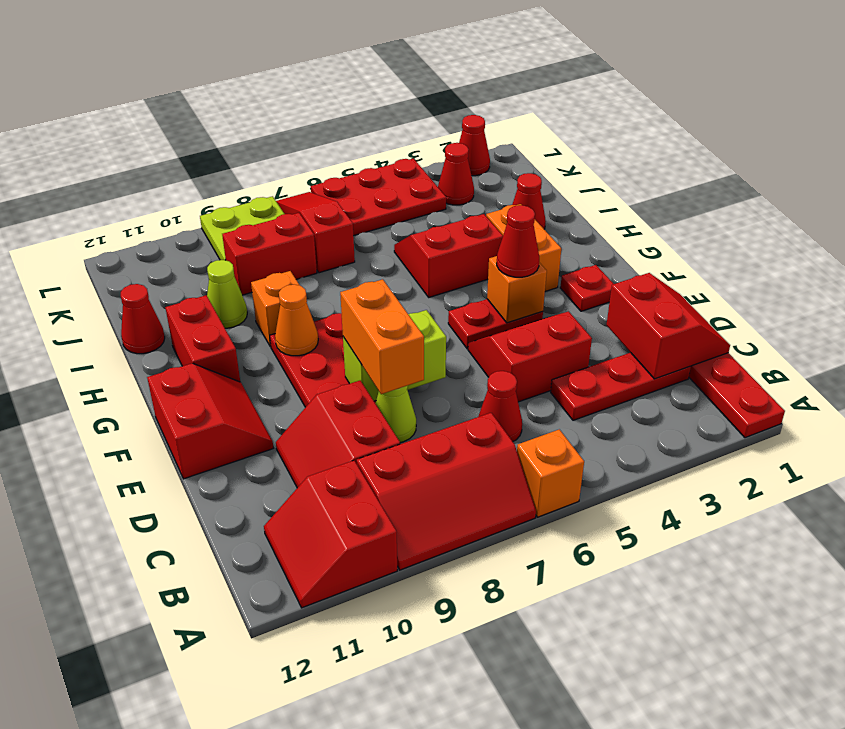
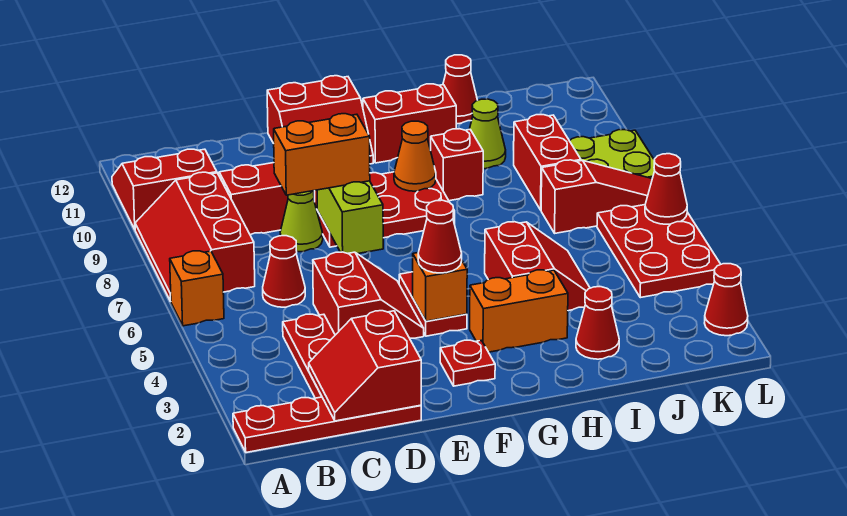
red slope C1:D2 level 2 top 2 -> red slope C1:D2 level 2 top D
orange brick H9 level 1 -> red brick H9 level 1
red cone K3 level 1 -> red cone L6 level 2

